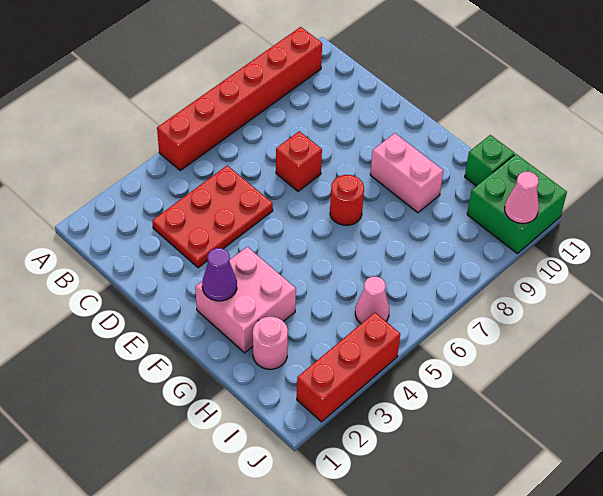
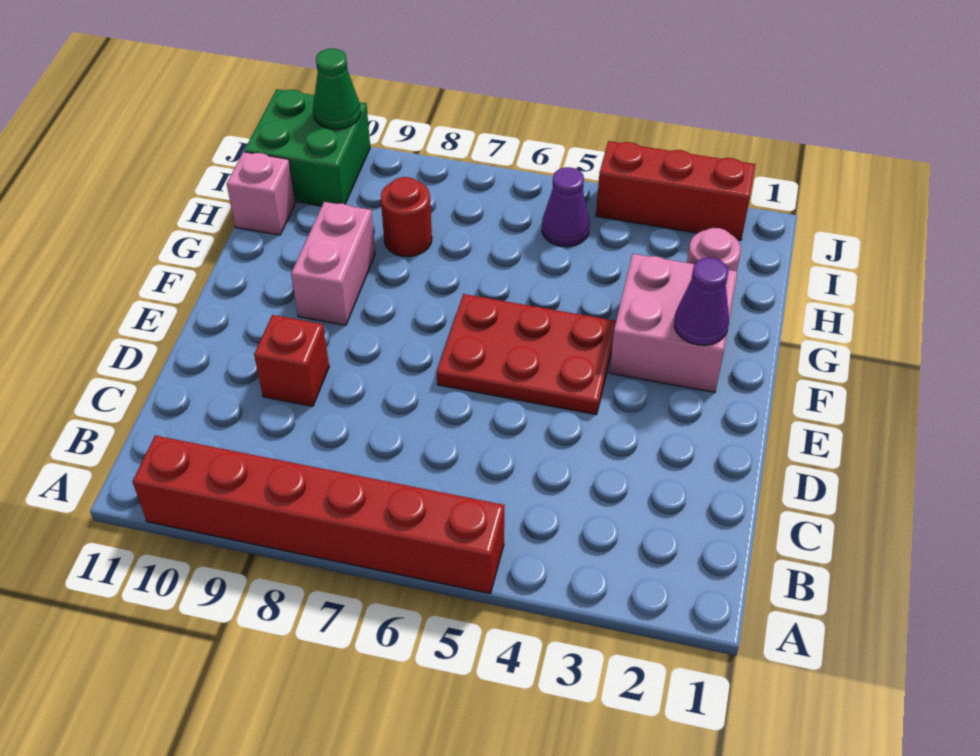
red plate C3:D5 level 1 -> red plate E4:F6 level 1
red brick D7 level 1 -> red brick D9 level 1
red round brick F7 level 1 -> red round brick H8 level 1
green brick H11 level 1 -> pink brick H11 level 1
pink cone I5 level 1 -> purple cone I5 level 1
pink cone J10 level 2 -> green cone J10 level 2

